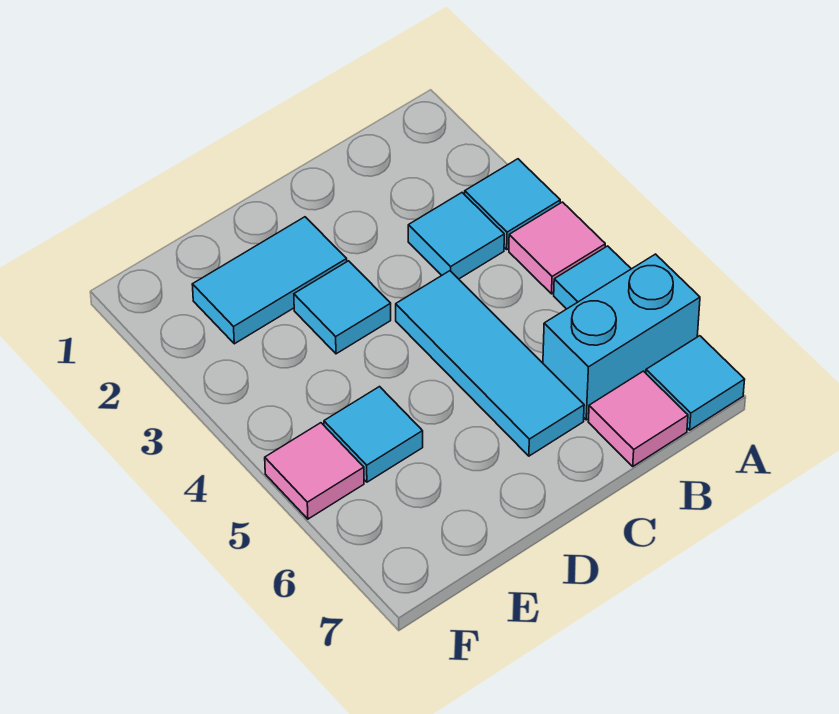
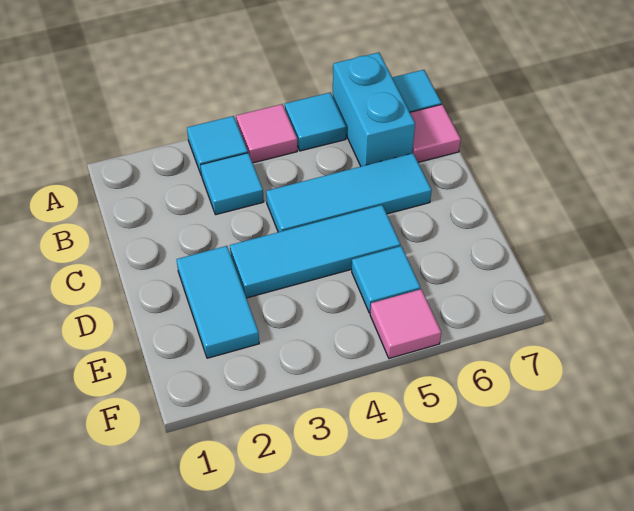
cyan tile D3 level 1 -> cyan tile D3:D5 level 1

